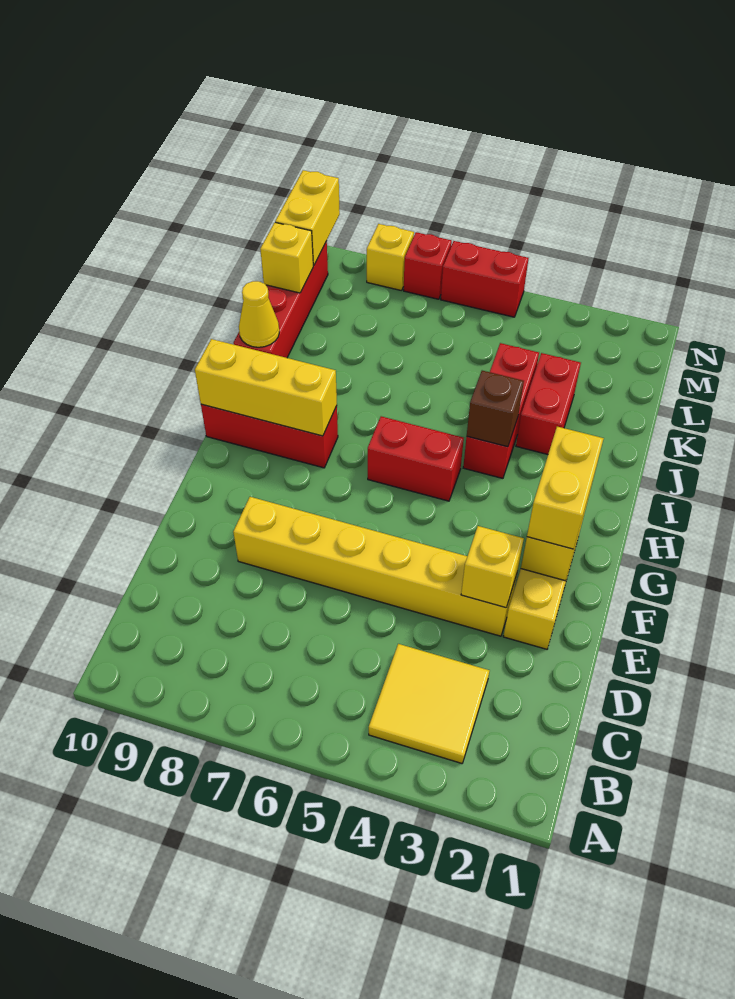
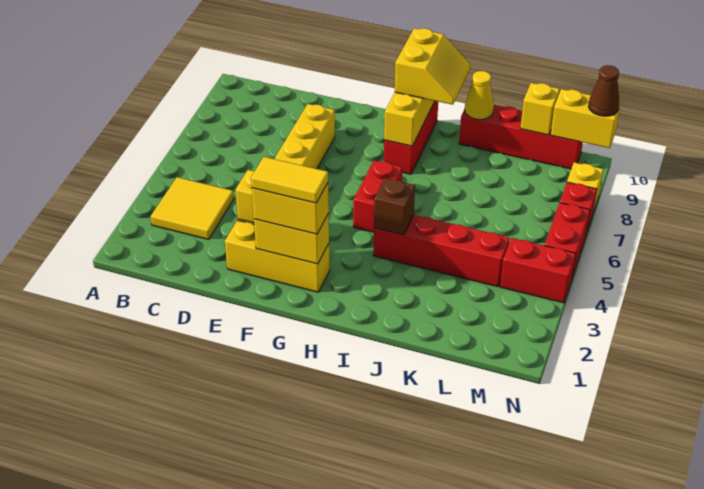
none -> yellow tile F2:G2 level 4
none -> yellow slope H9:I10 level 3 top H
red brick I4:K4 level 1 -> red brick I4:L4 level 1
red brick J3:K3 level 1 -> red brick M4:N4 level 1
none -> brown cone N10 level 3

